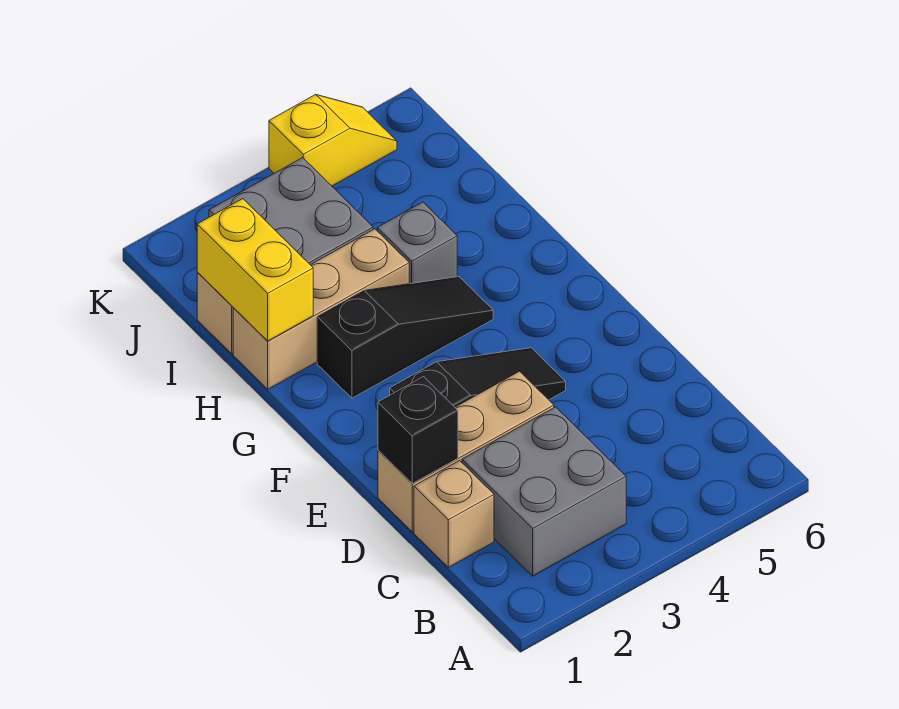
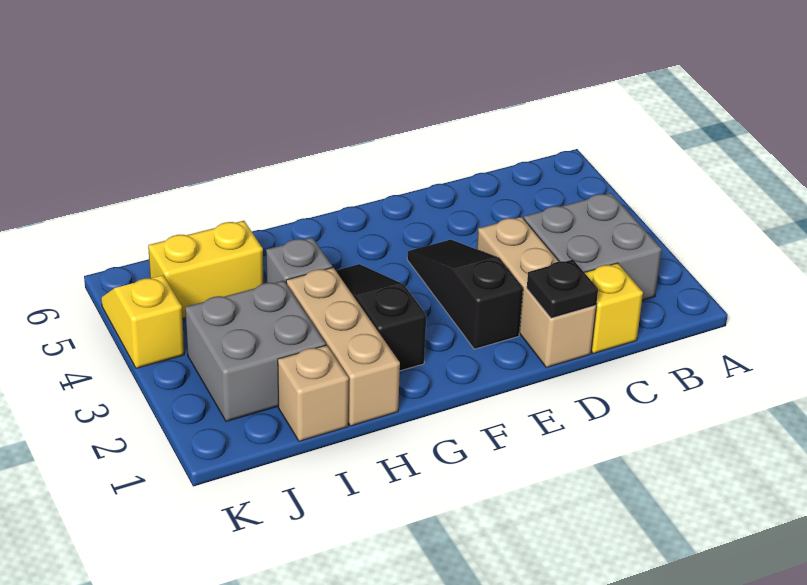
tan brick C1 level 1 -> yellow brick C1 level 1
black brick D1 level 2 -> black plate D1 level 2
yellow brick H1:I1 level 2 -> yellow brick I5:J5 level 1

